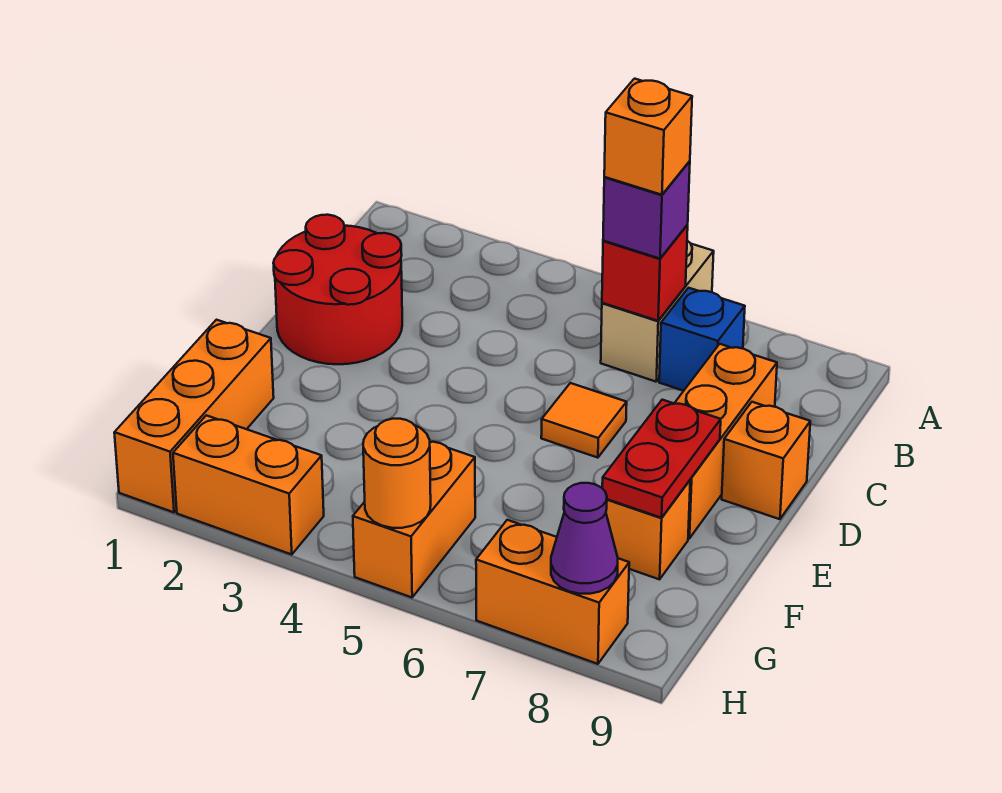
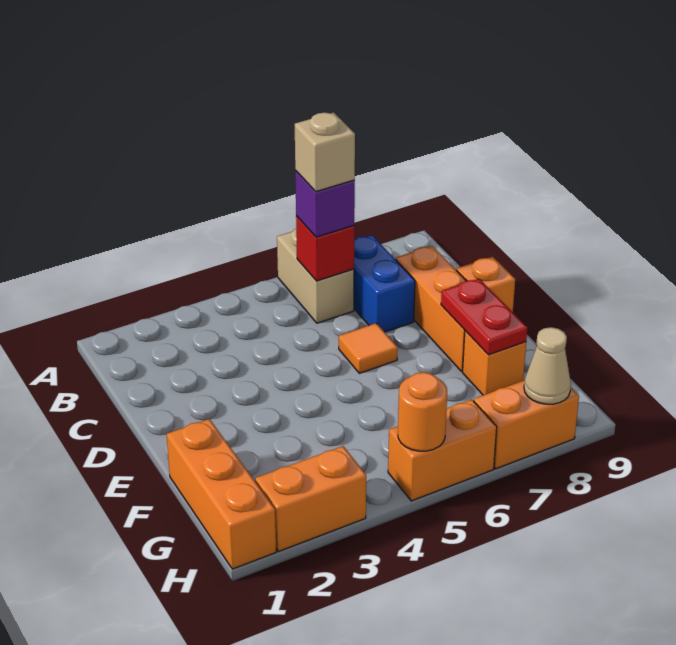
orange brick B6 level 4 -> tan brick B6 level 4
blue brick B7 level 1 -> blue brick B7:C7 level 1
red round brick C1:D2 level 1 -> none
orange brick G5:H5 level 1 -> orange brick H5:H6 level 1
purple cone H8 level 2 -> tan cone H8 level 2

